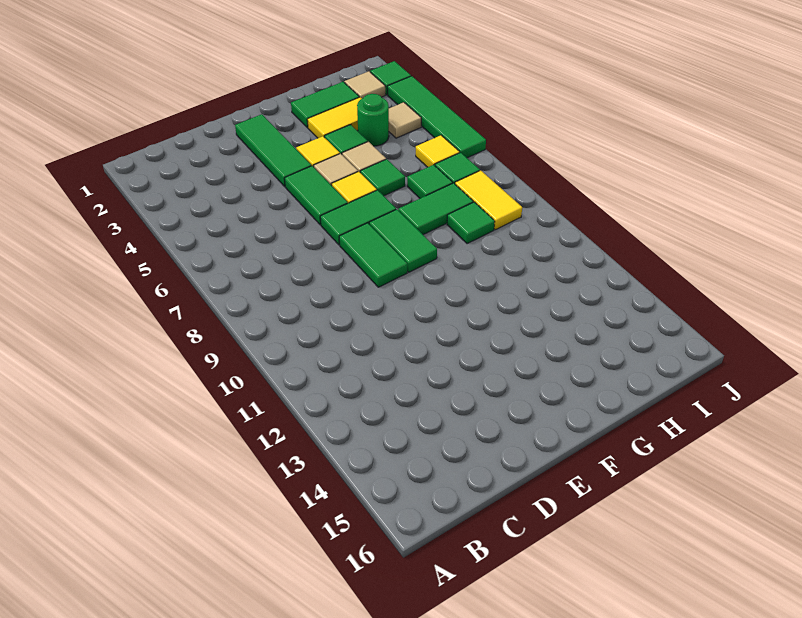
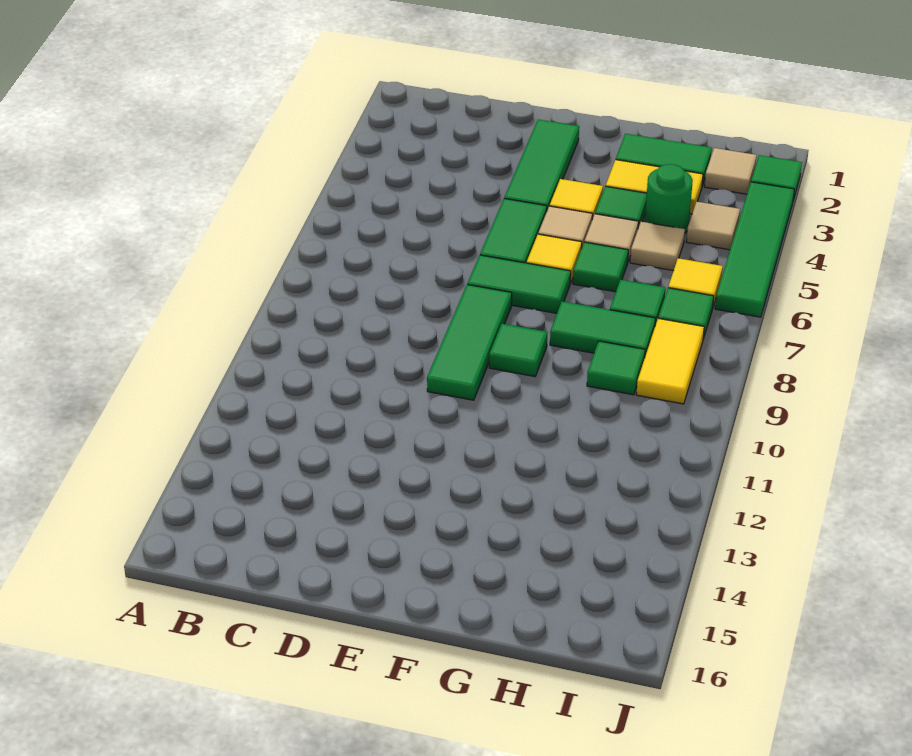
green tile E8:E9 level 1 -> green tile E8:E10 level 1
green tile F8:F9 level 1 -> green tile F9 level 1
none -> tan tile H5 level 1

